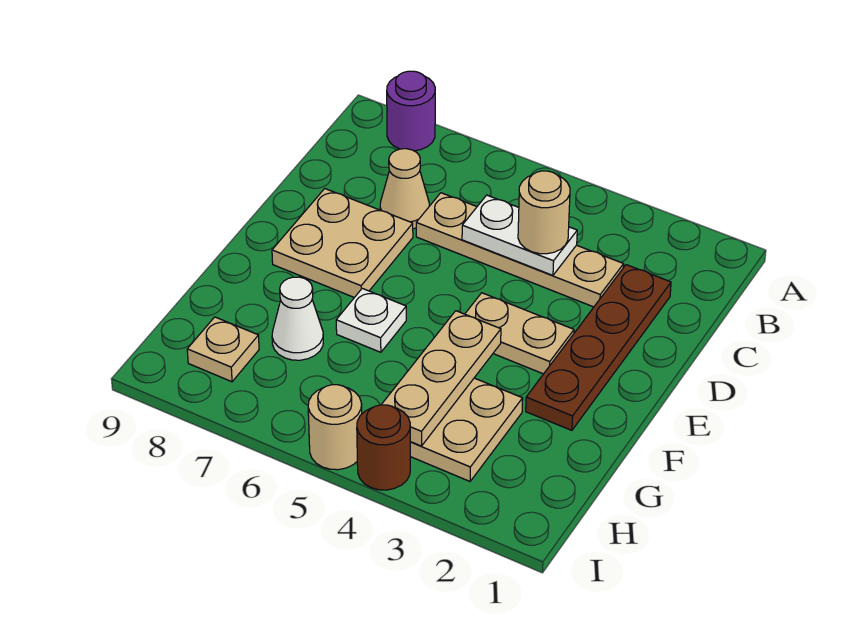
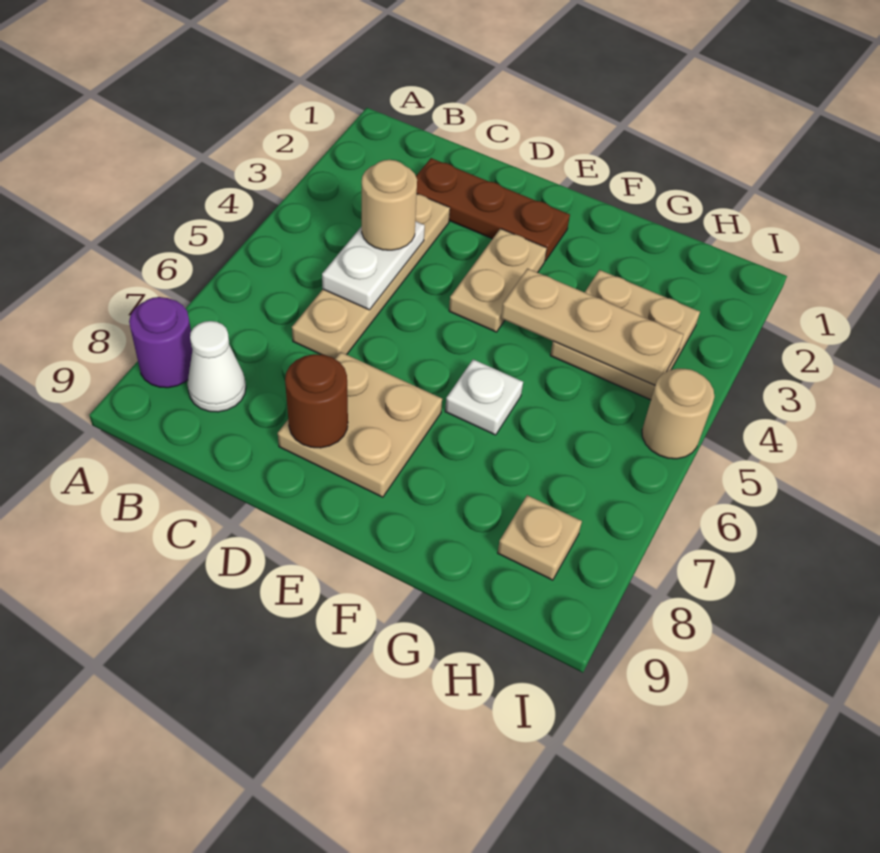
brown plate C2:F2 level 1 -> brown plate C2:E2 level 1
tan cone C7 level 1 -> none
white cone G7 level 1 -> white cone B8 level 1
brown round brick I4 level 1 -> brown round brick D8 level 2

